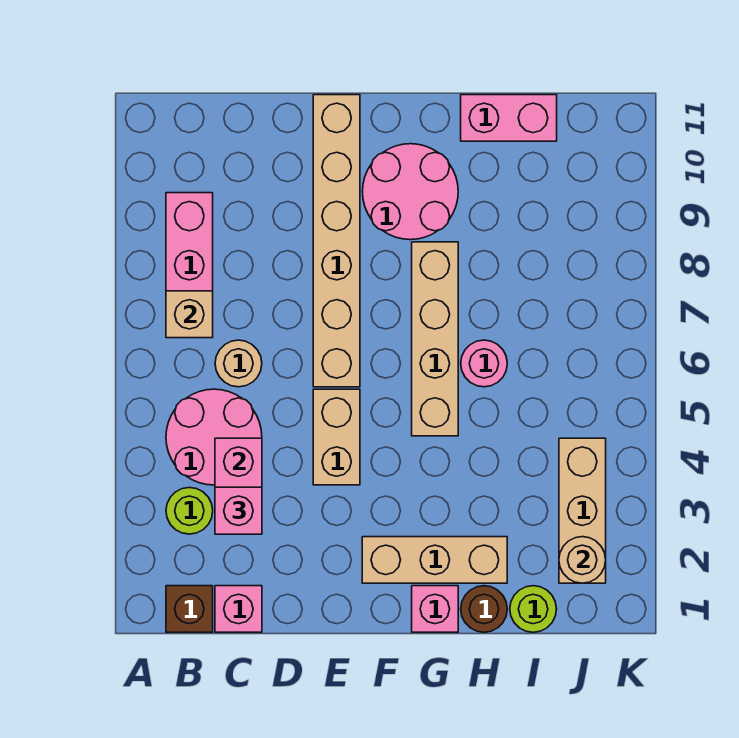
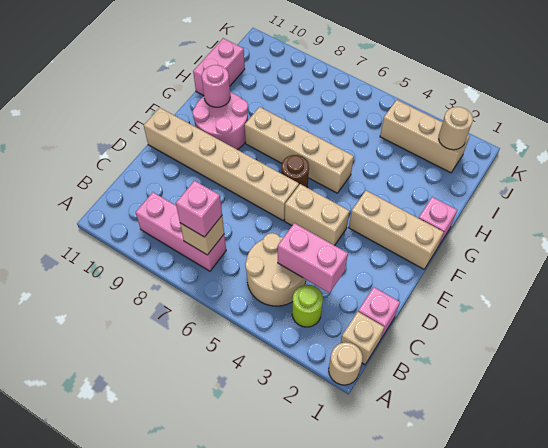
brown brick B1 level 1 -> tan brick B1 level 1
pink round brick B4:C5 level 1 -> tan round brick B4:C5 level 1
pink brick C3 level 3 -> pink brick B7 level 3
tan round brick C6 level 1 -> tan round brick A1 level 1
tan brick F2:H2 level 1 -> tan brick F1:F3 level 1
brown round brick H1 level 1 -> brown round brick F6 level 1
pink round brick H6 level 1 -> pink round brick G10 level 2
lime round brick I1 level 1 -> none

